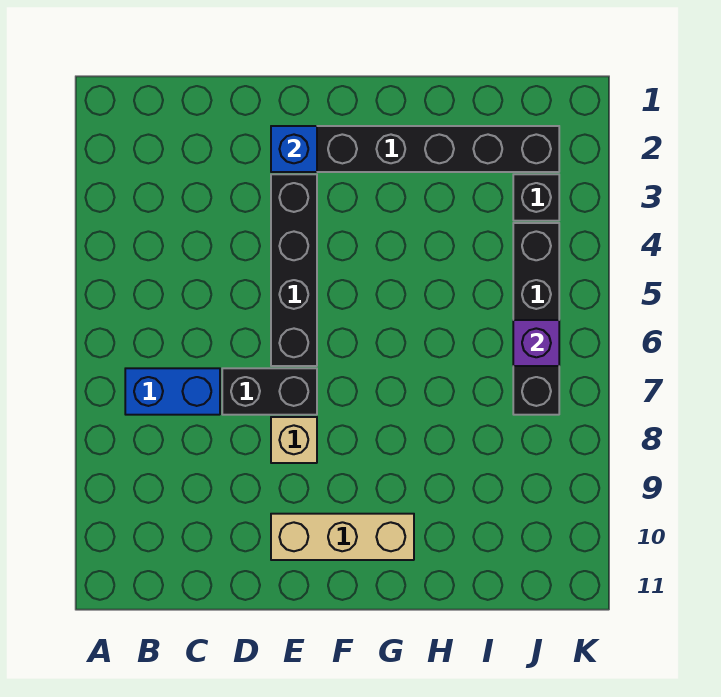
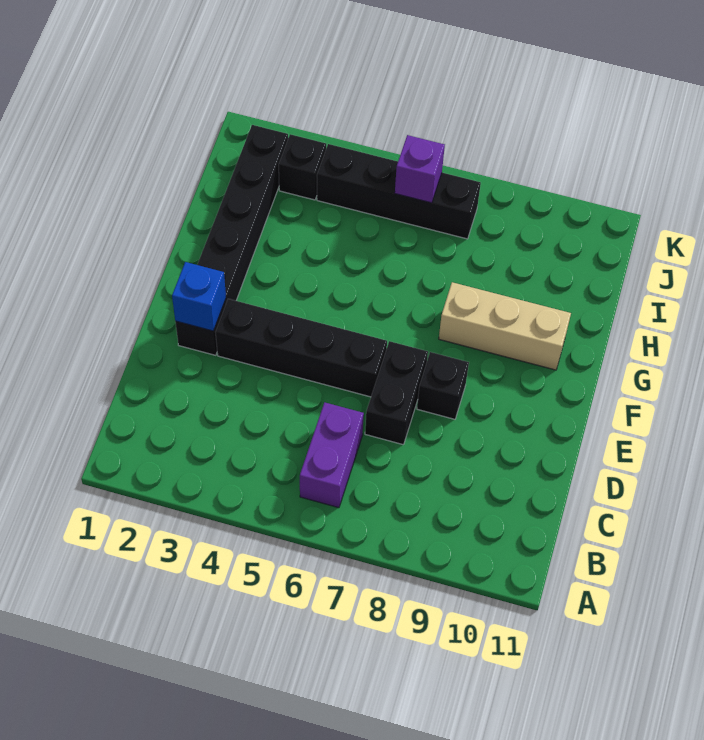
none -> purple brick B6:C6 level 1
blue brick B7:C7 level 1 -> none
tan brick E8 level 1 -> black brick E8 level 1
tan brick E10:G10 level 1 -> tan brick G8:G10 level 1

